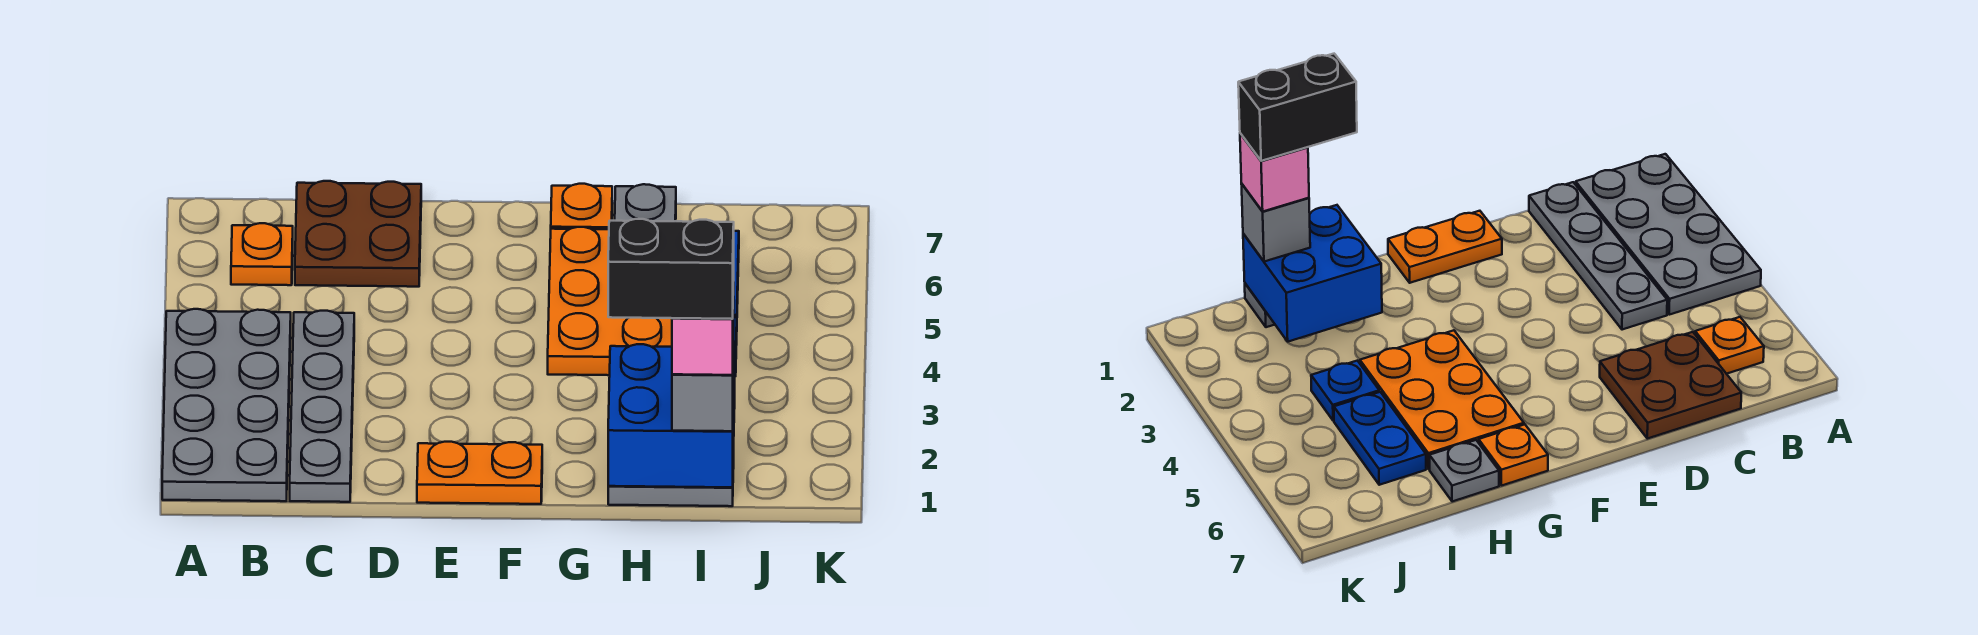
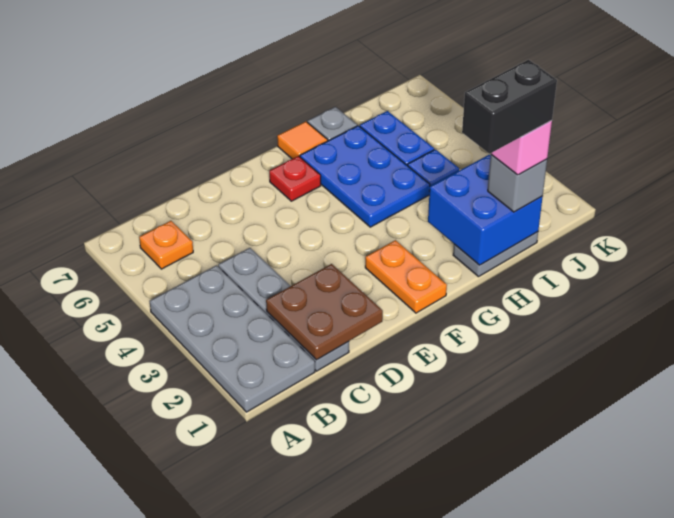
brown plate C6:D7 level 1 -> brown plate C1:D2 level 2
orange plate E1:F1 level 1 -> orange plate F1:F2 level 1
none -> red plate F6 level 1
orange plate G4:H6 level 1 -> blue plate G4:H6 level 1
orange plate G7 level 1 -> orange tile G7 level 1

